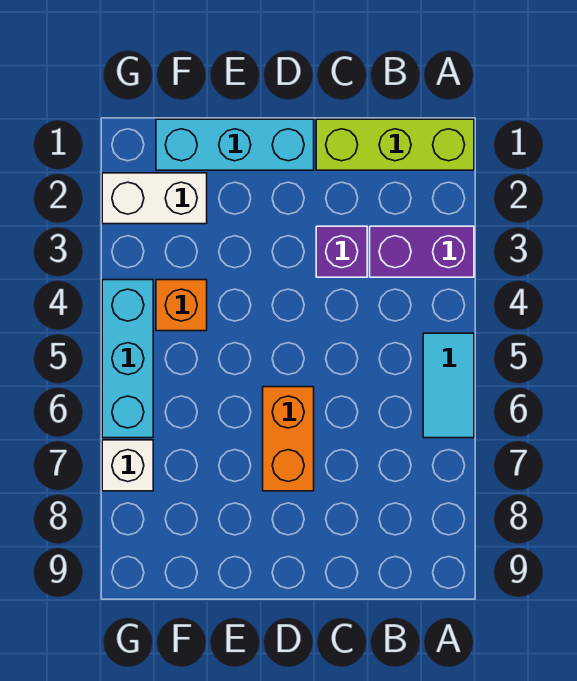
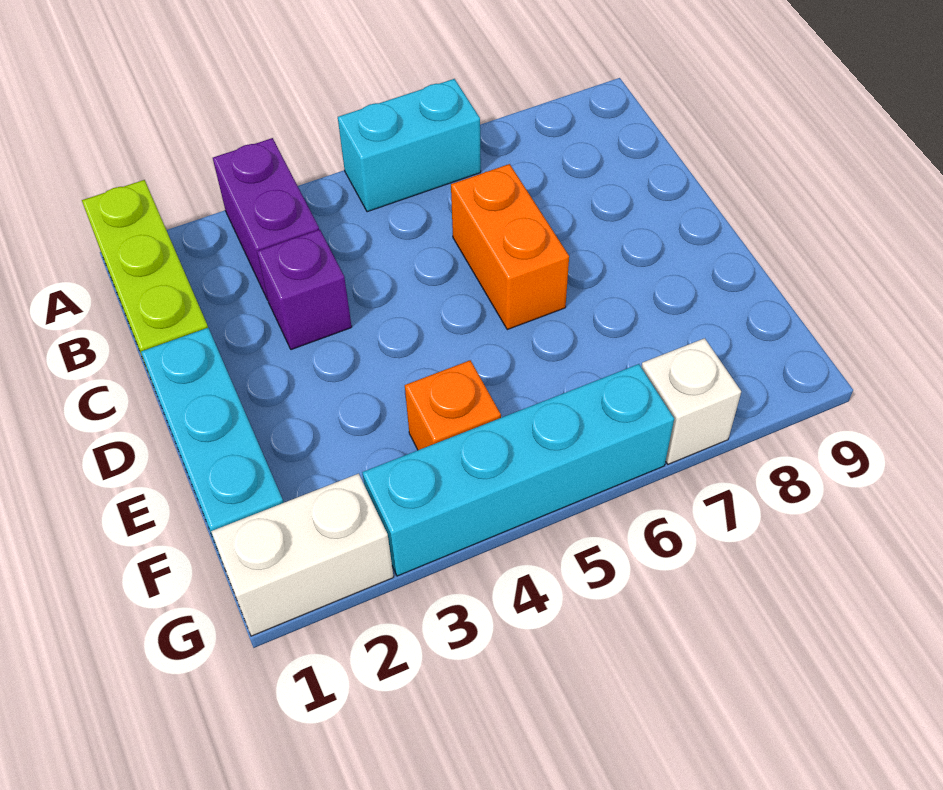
cyan tile A5:A6 level 1 -> cyan brick A5:A6 level 1
orange brick D6:D7 level 1 -> orange brick C6:D6 level 1
white brick F2:G2 level 1 -> white brick G1:G2 level 1
cyan brick G4:G6 level 1 -> cyan brick G3:G6 level 1

